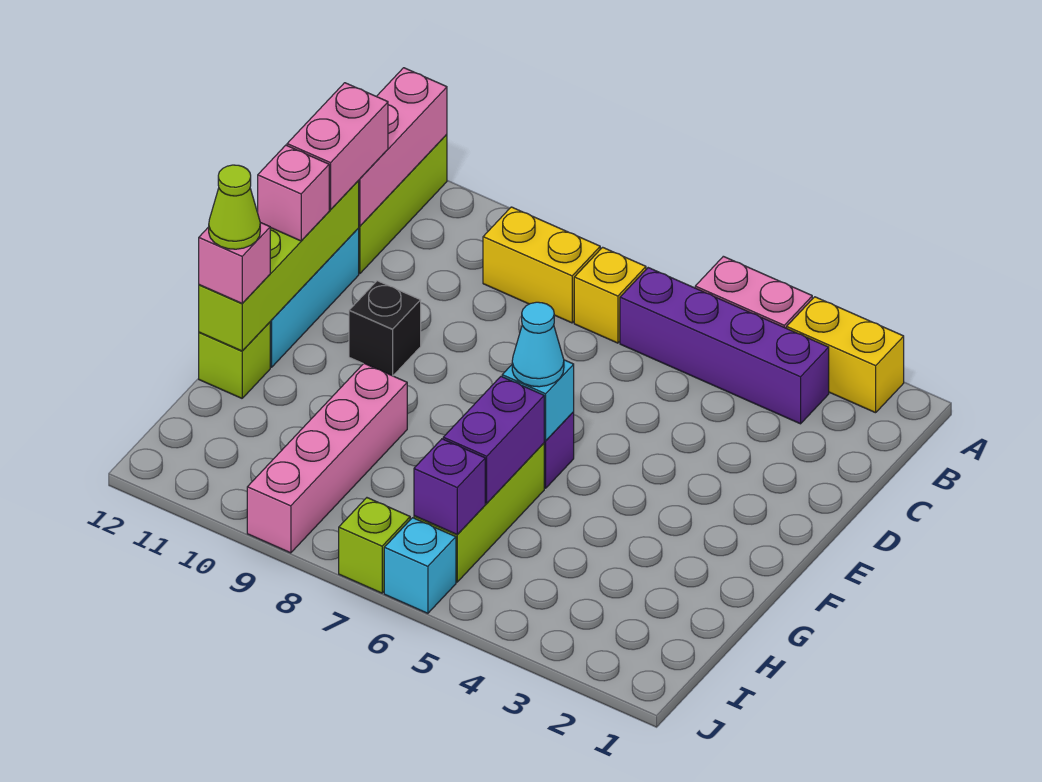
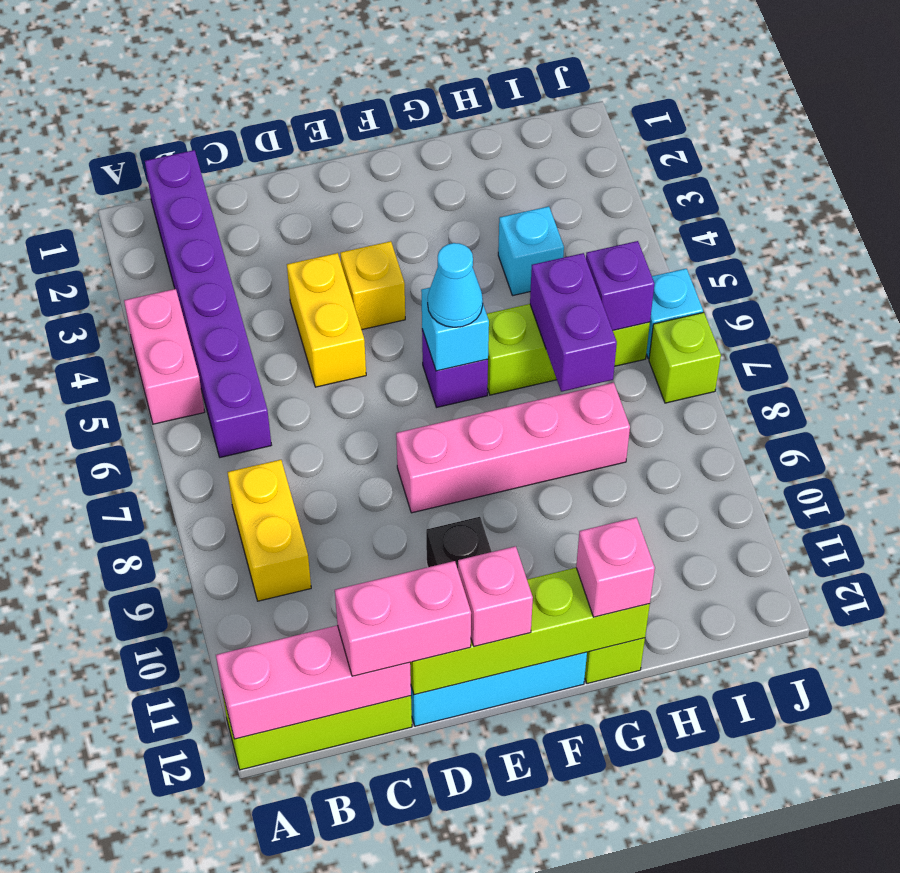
yellow brick A2:A3 level 1 -> yellow brick D4:D5 level 1
purple brick B3:B6 level 1 -> purple brick B1:B6 level 1
yellow brick B7 level 1 -> yellow brick E4 level 1
purple brick G6:H6 level 2 -> purple brick H6:H7 level 2
pink brick G9:J9 level 1 -> pink brick E8:H8 level 1
lime cone G12 level 4 -> none
none -> cyan brick H4 level 1

